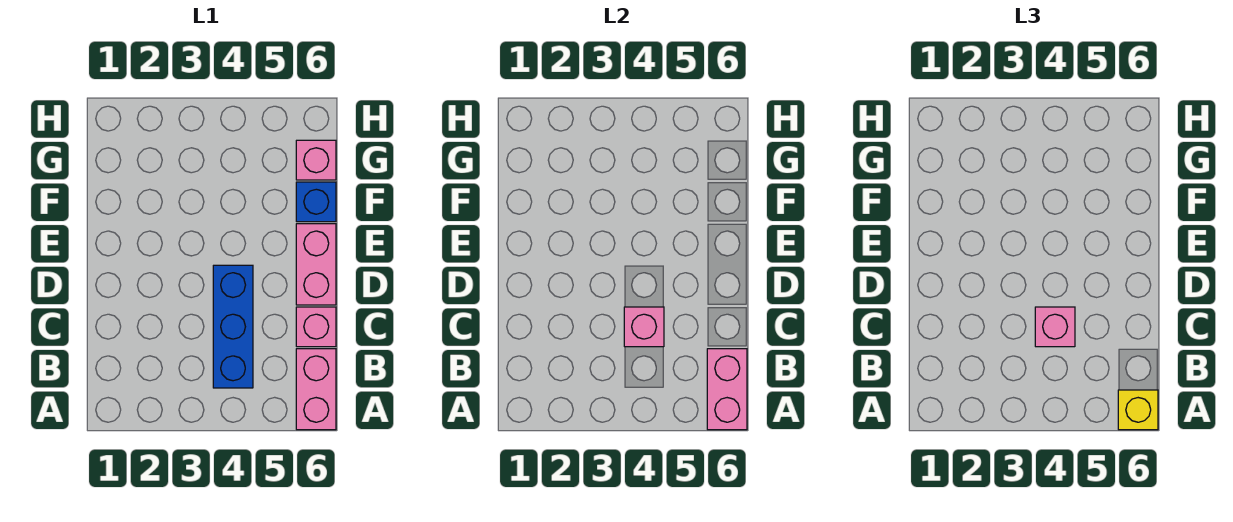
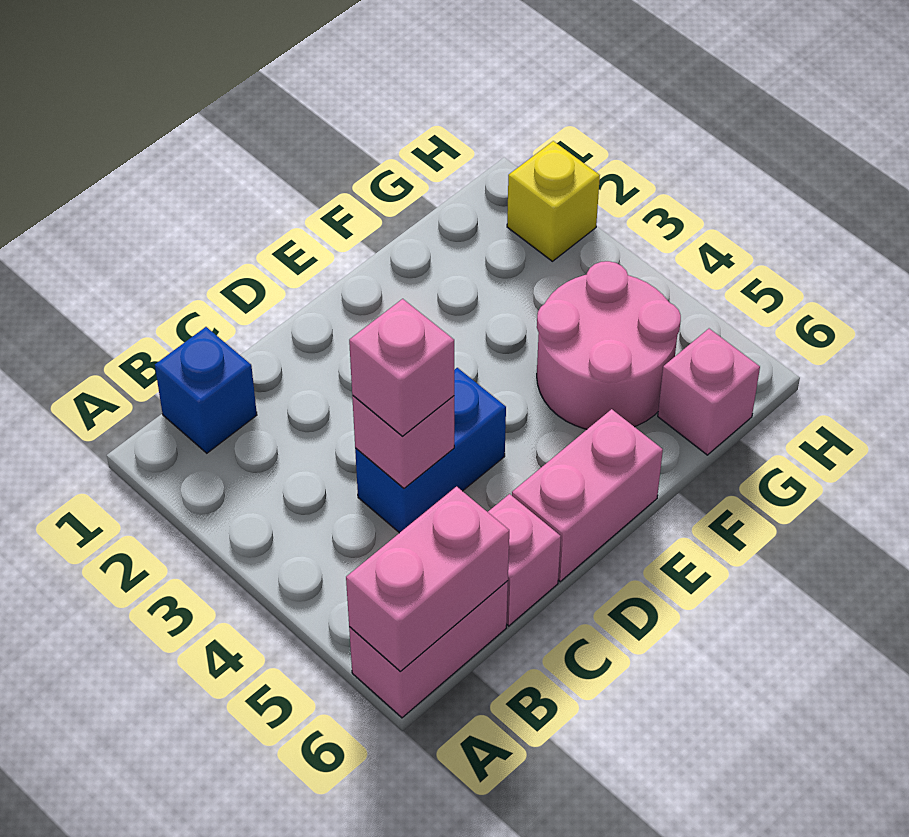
yellow brick A6 level 3 -> yellow brick H2 level 1
blue brick B4:D4 level 1 -> blue brick C4:D4 level 1
none -> pink round brick F4:G5 level 1
blue brick F6 level 1 -> blue brick B1 level 1

